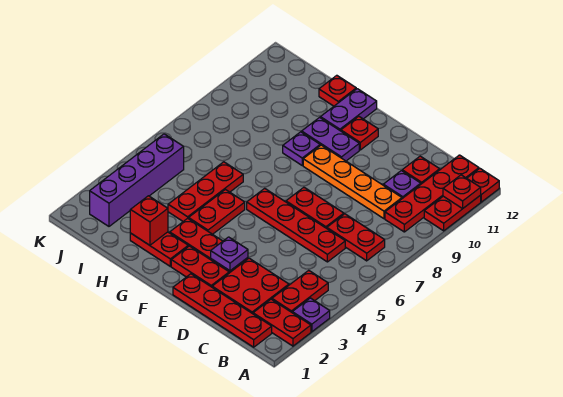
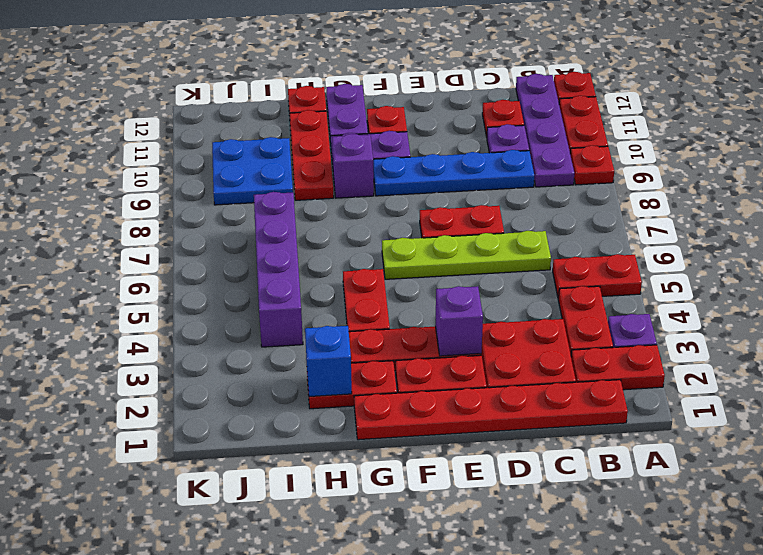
red plate A11 level 2 -> red plate A9 level 1
red plate B1:E1 level 1 -> red plate B1:G1 level 1
red plate B7:C7 level 1 -> red plate A5:B5 level 1
red plate B9:B12 level 1 -> purple plate B9:B12 level 1
red plate C6:F6 level 1 -> lime plate C6:F6 level 1
orange plate C9:F9 level 1 -> blue plate C9:F9 level 1
purple plate E3 level 2 -> purple brick E3 level 2
purple plate G9 level 1 -> purple brick G9 level 1
red brick H2 level 2 -> blue brick H2 level 2
red plate H4:H6 level 1 -> red plate H9:H11 level 1
none -> blue plate I9:J10 level 1
purple brick J2:J5 level 1 -> purple brick I4:I7 level 1

